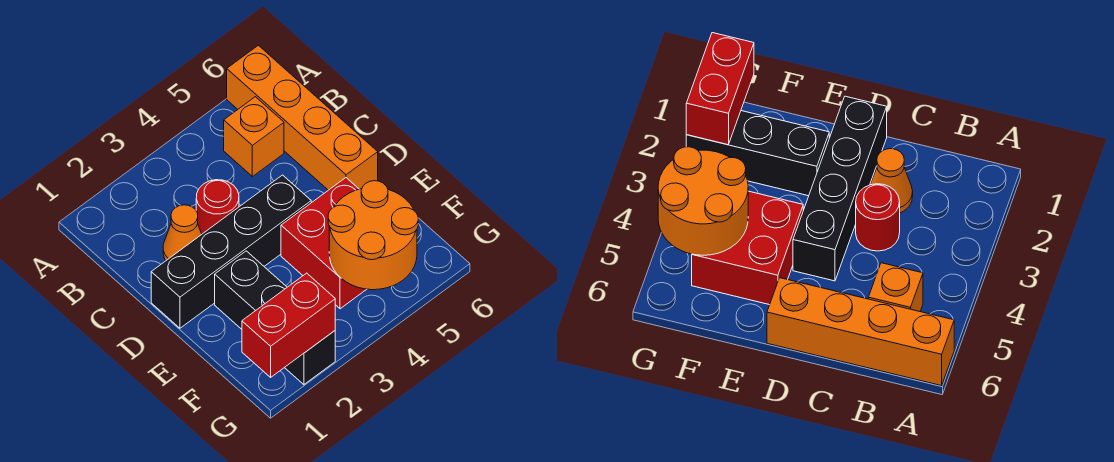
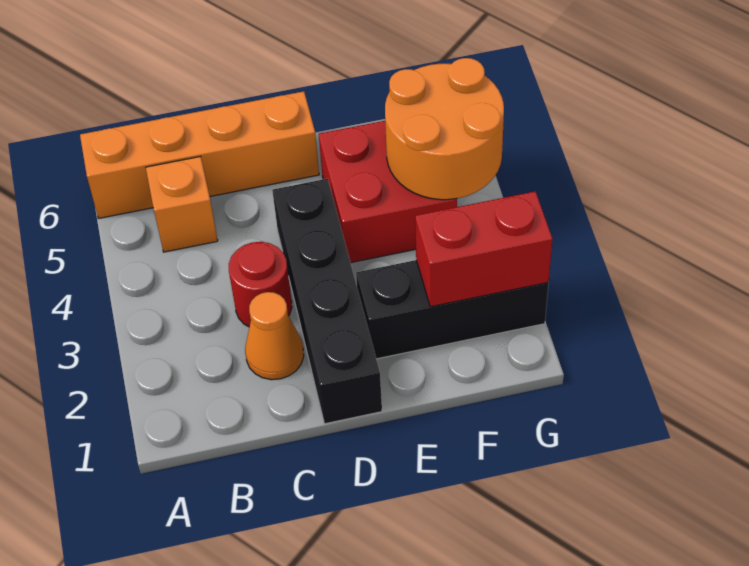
red brick G1:G2 level 2 -> red brick F2:G2 level 2

